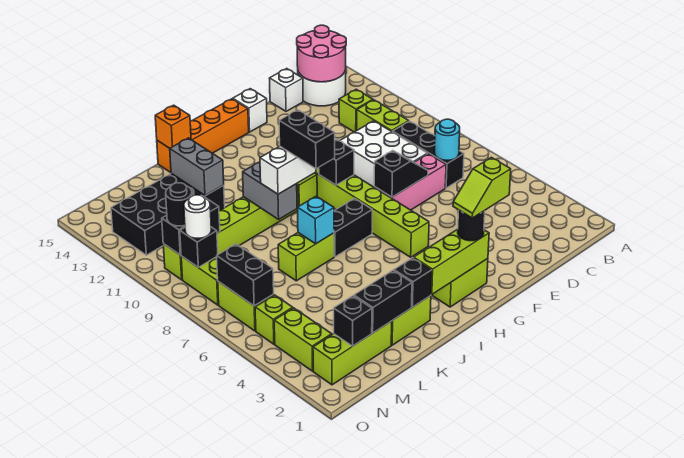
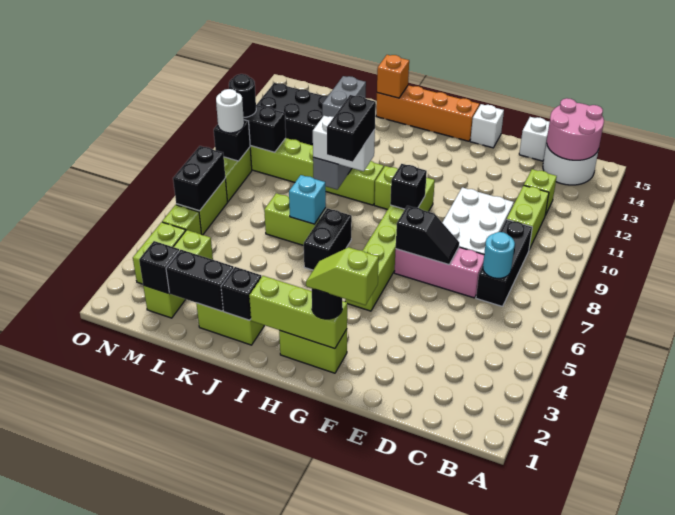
black brick H7:I7 level 1 -> black brick I6:I7 level 1
lime brick L2:N2 level 1 -> lime brick M2:M4 level 1

